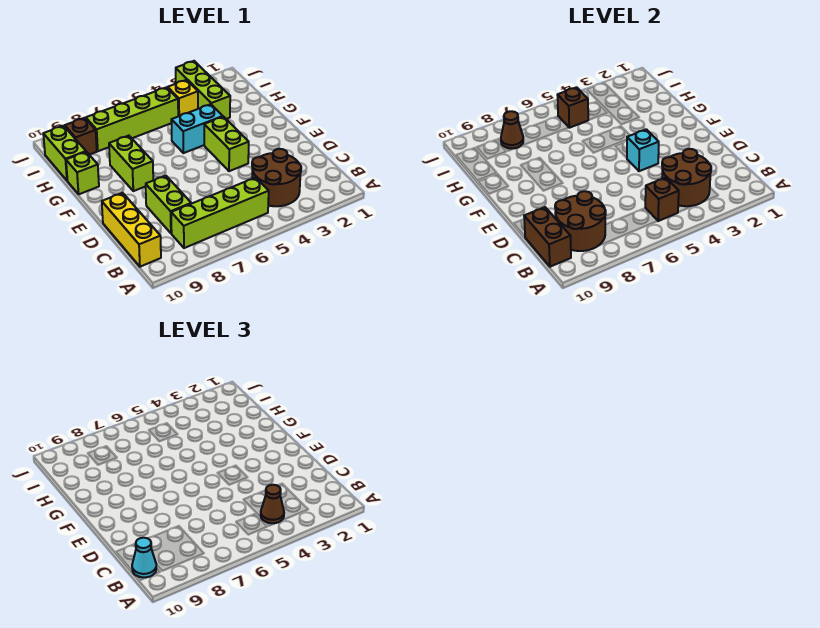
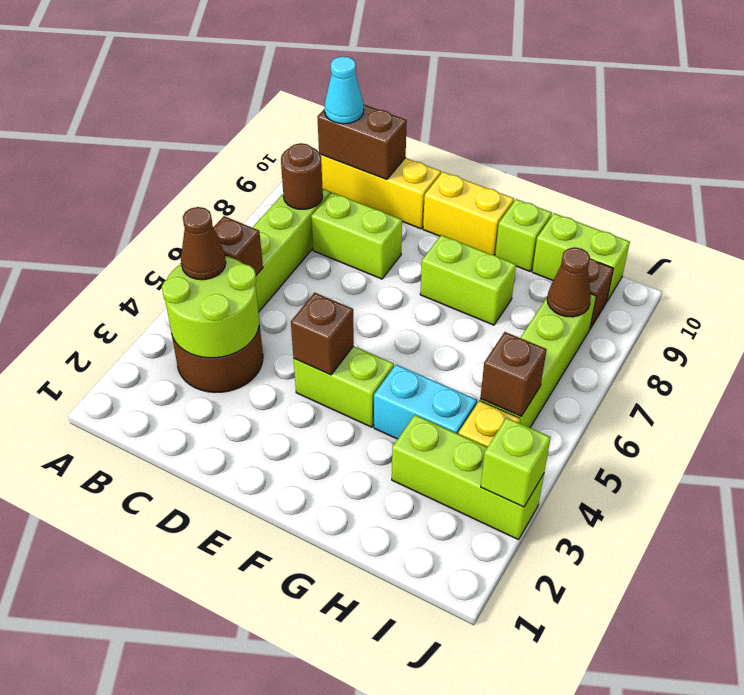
brown round brick B3:C4 level 2 -> lime round brick B3:C4 level 2
brown round brick B8:C9 level 2 -> brown round brick B8 level 2
cyan brick E4 level 2 -> brown brick E4 level 2
none -> yellow brick E10:F10 level 1
cyan brick G4:G5 level 1 -> cyan brick G4:H4 level 1
none -> lime brick J3 level 2

